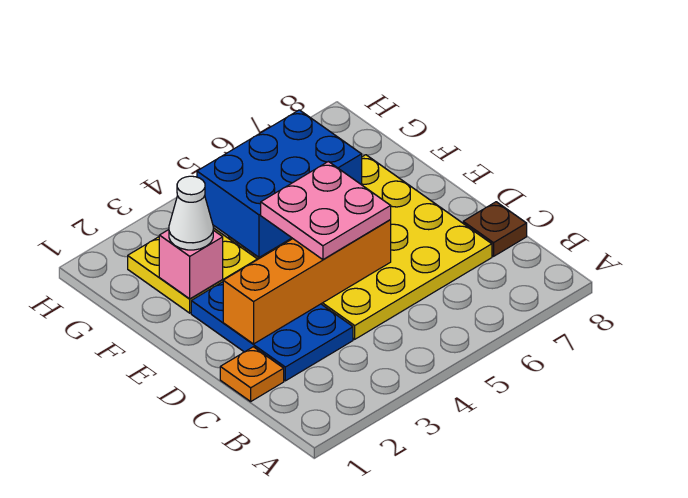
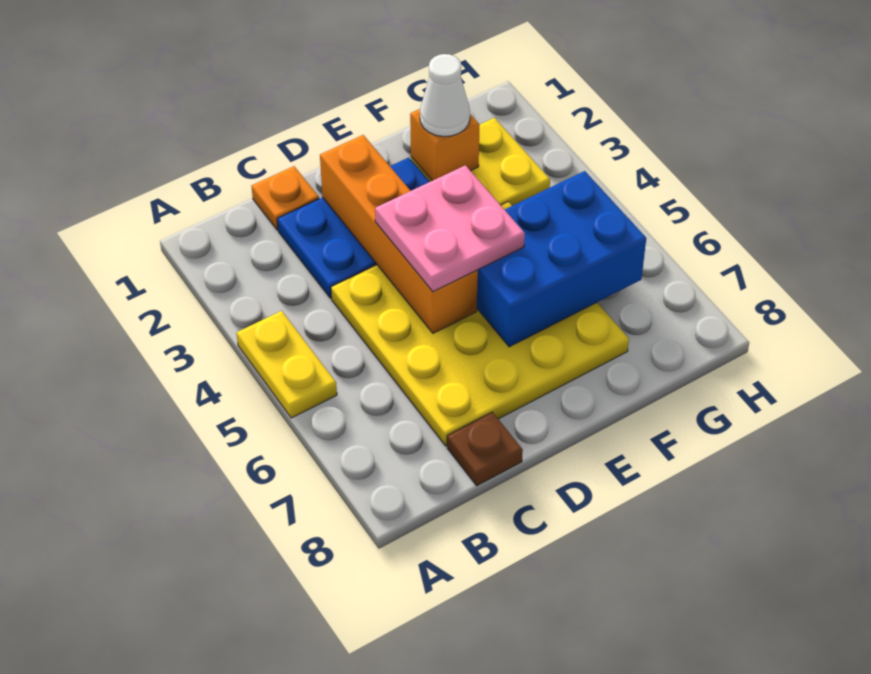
none -> yellow plate A4:A5 level 1
pink brick F2 level 2 -> orange brick F2 level 2
blue brick F4:G6 level 2 -> blue brick E5:G6 level 2

